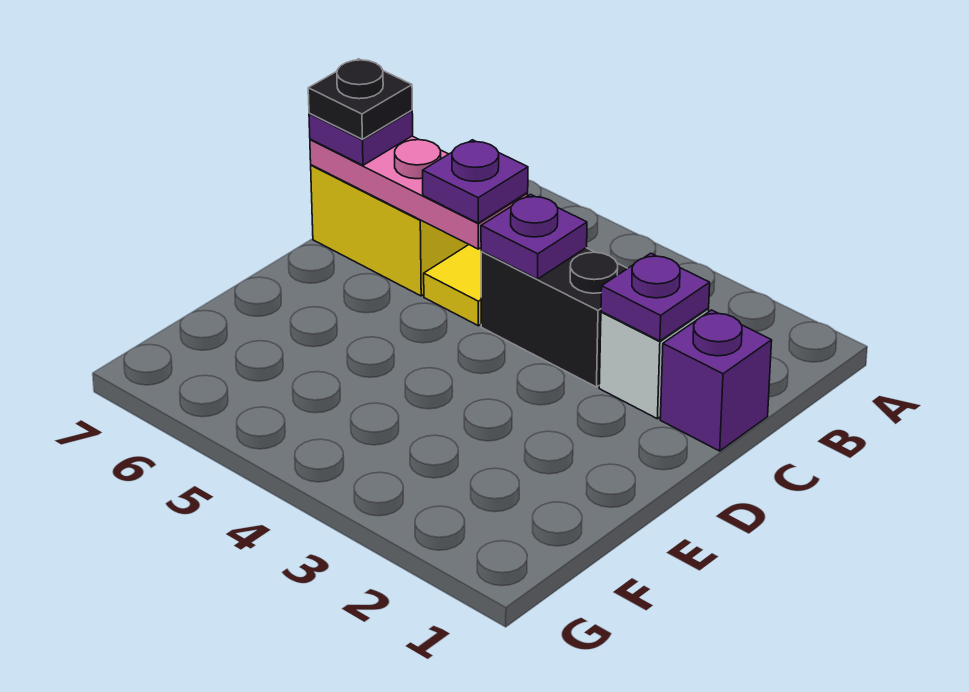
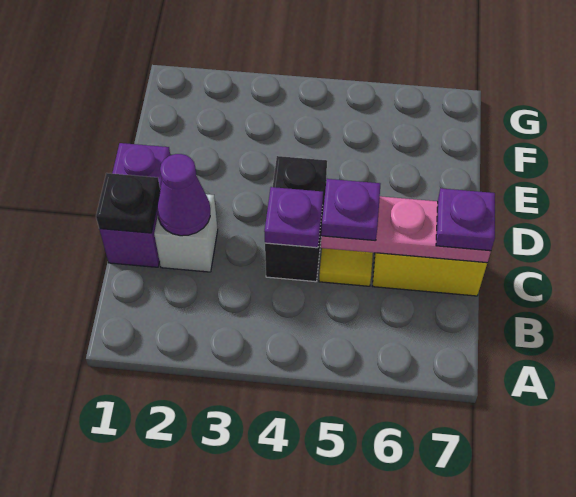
purple brick C1 level 1 -> purple brick C1:D1 level 1
purple plate C2 level 2 -> purple cone C2 level 2
black brick C3:C4 level 1 -> black brick C4:D4 level 1
black plate C7 level 4 -> black plate C1 level 2

